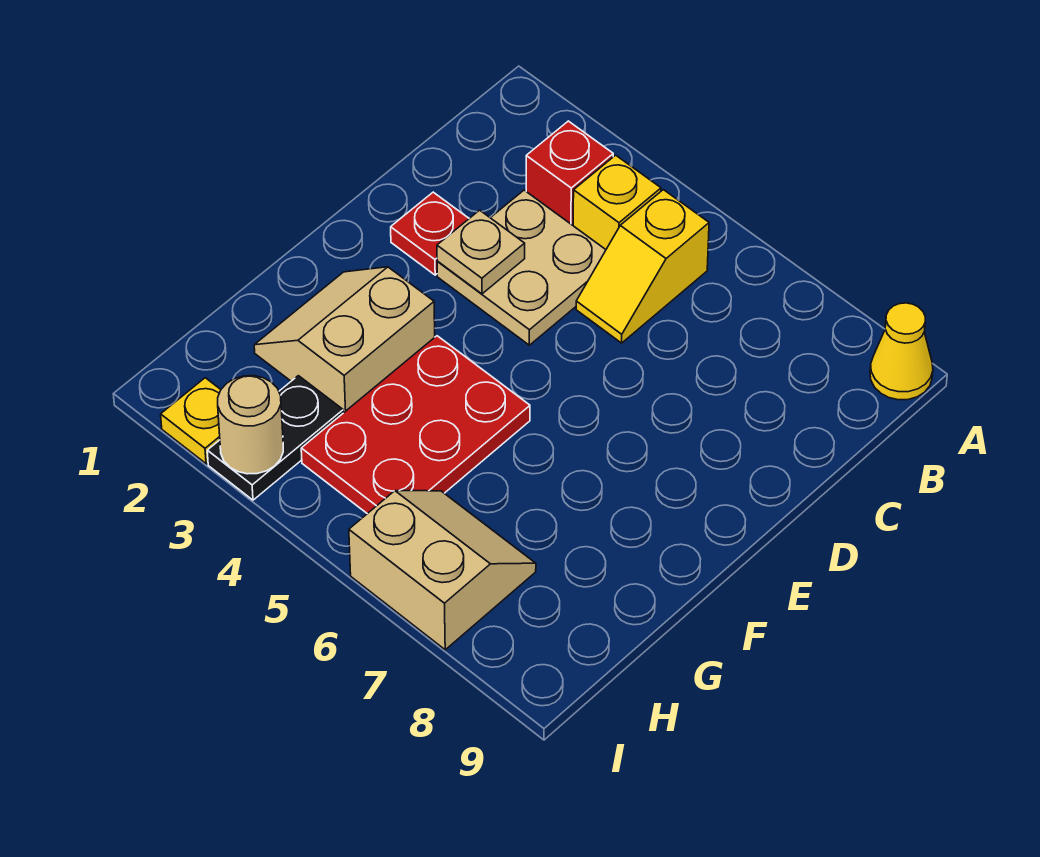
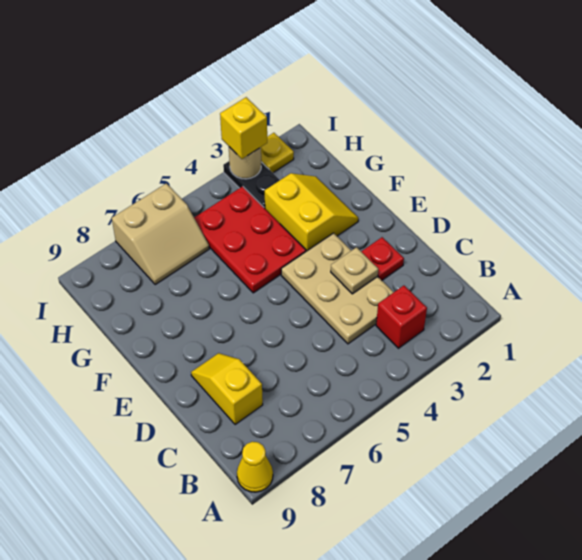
yellow brick B4 level 1 -> yellow brick I3 level 3
yellow slope B5:C5 level 1 top B -> yellow slope C8:D8 level 1 top C
tan plate C3:D4 level 1 -> tan plate C3:E4 level 1
tan slope F2:G3 level 1 top 3 -> yellow slope F2:G3 level 1 top 3

